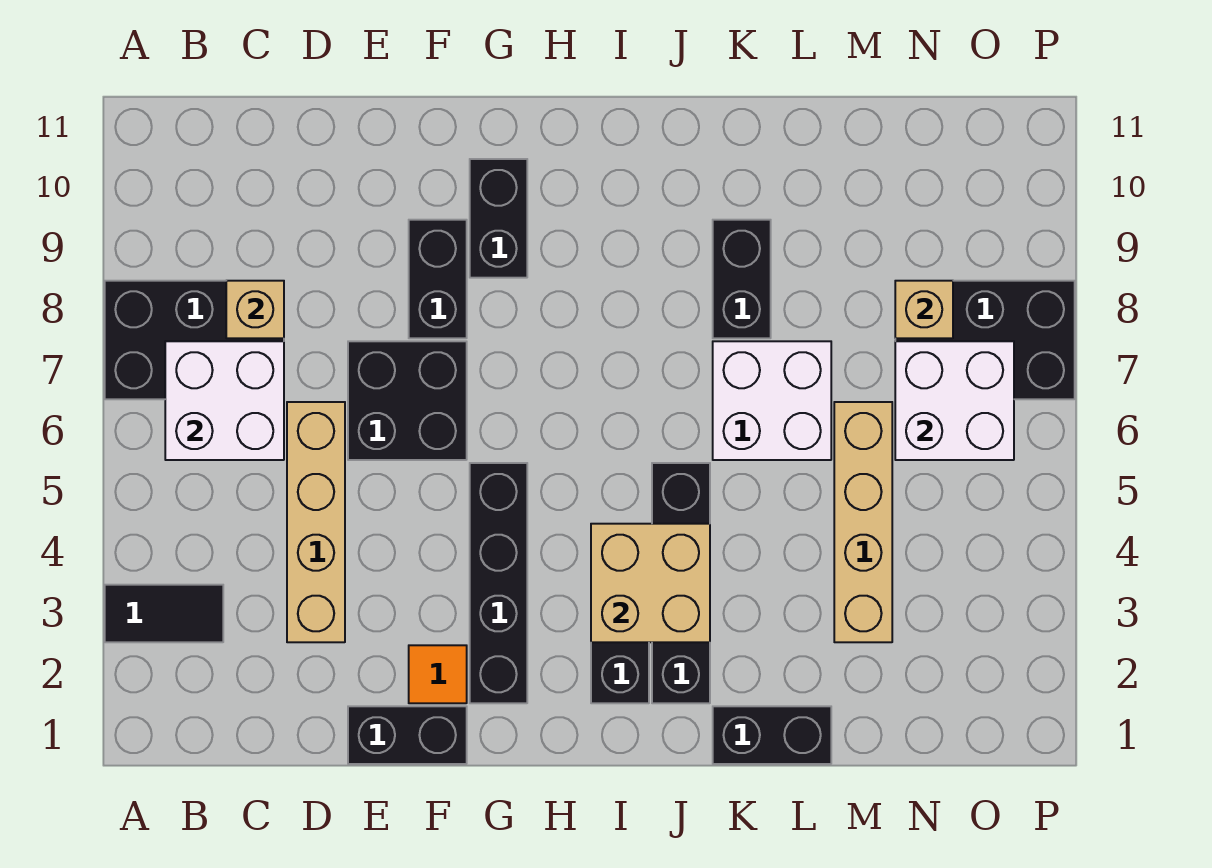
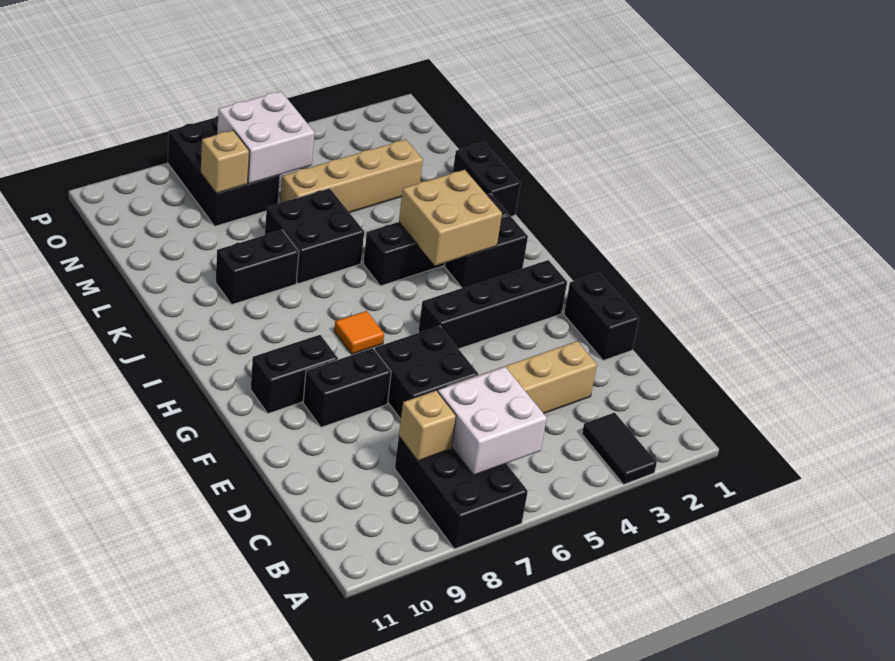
orange tile F2 level 1 -> orange tile H7 level 1
white brick K6:L7 level 1 -> black brick K6:L7 level 1

